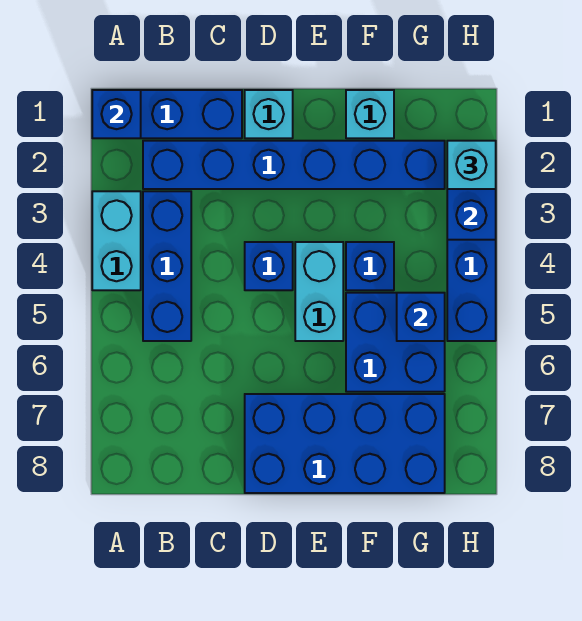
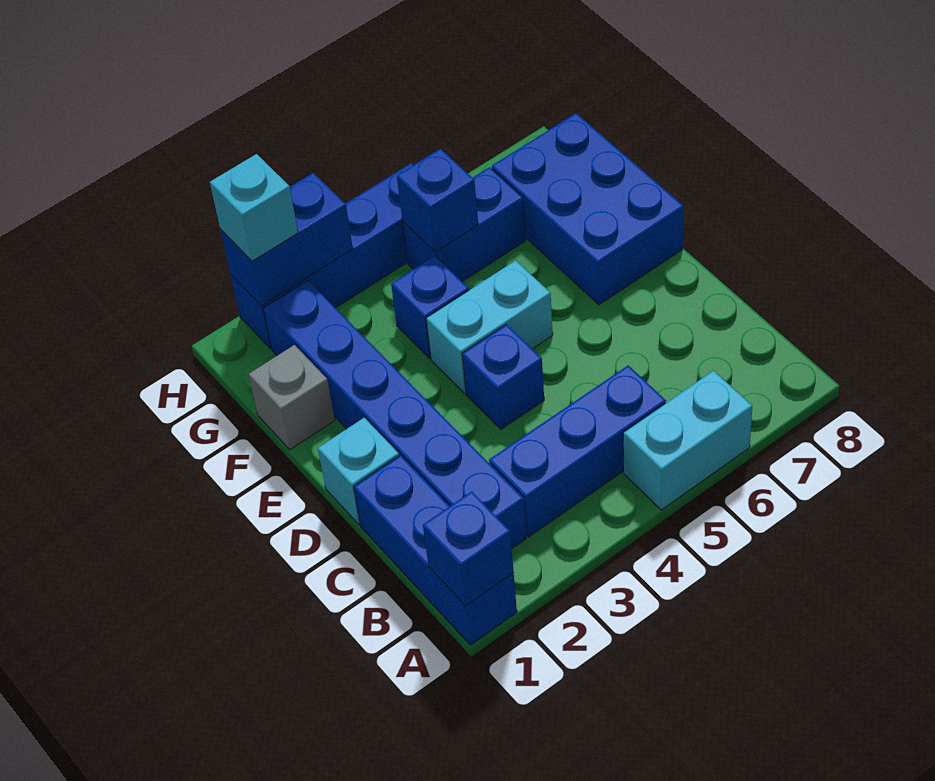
cyan brick A3:A4 level 1 -> cyan brick A5:A6 level 1
blue brick D7:G8 level 1 -> blue brick E7:G8 level 1
cyan brick F1 level 1 -> grey brick F1 level 1
blue brick F5:G6 level 1 -> blue brick G5:G6 level 1

